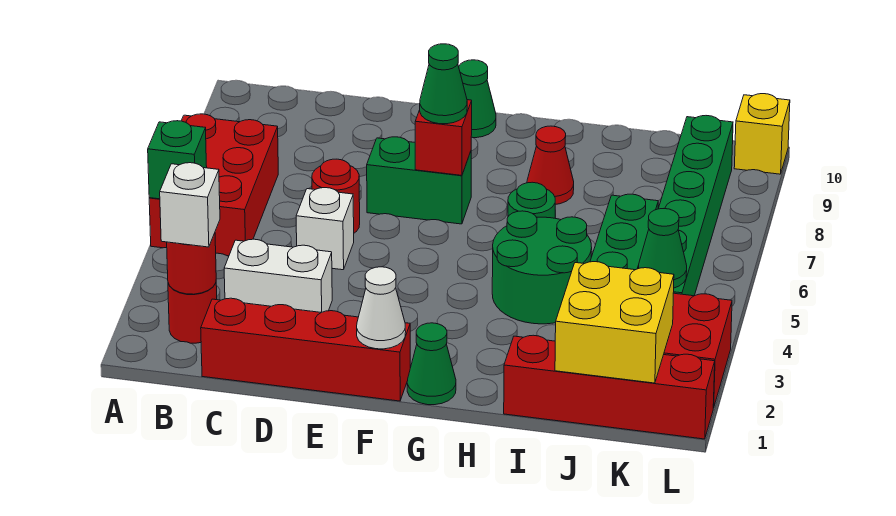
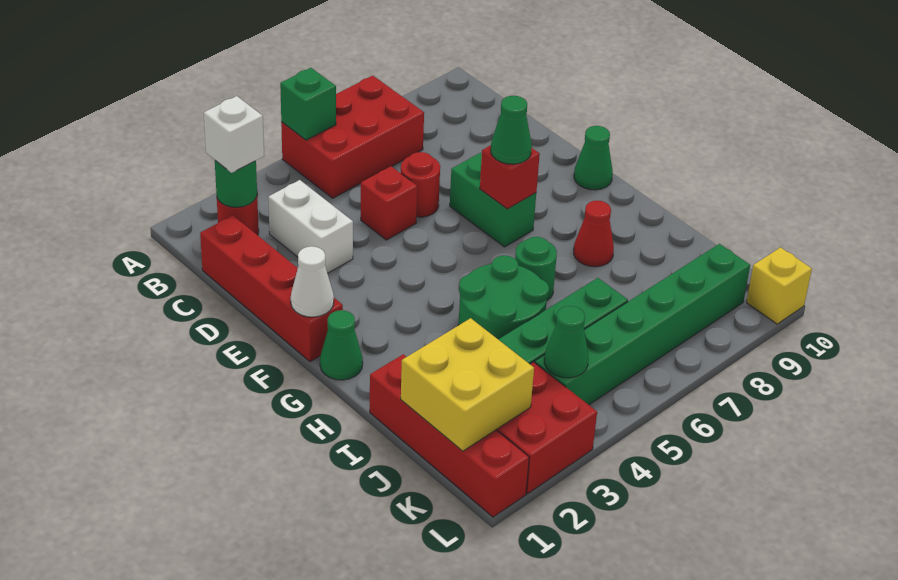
red round brick B2 level 2 -> green round brick B2 level 2
white brick D5 level 1 -> red brick D5 level 1

